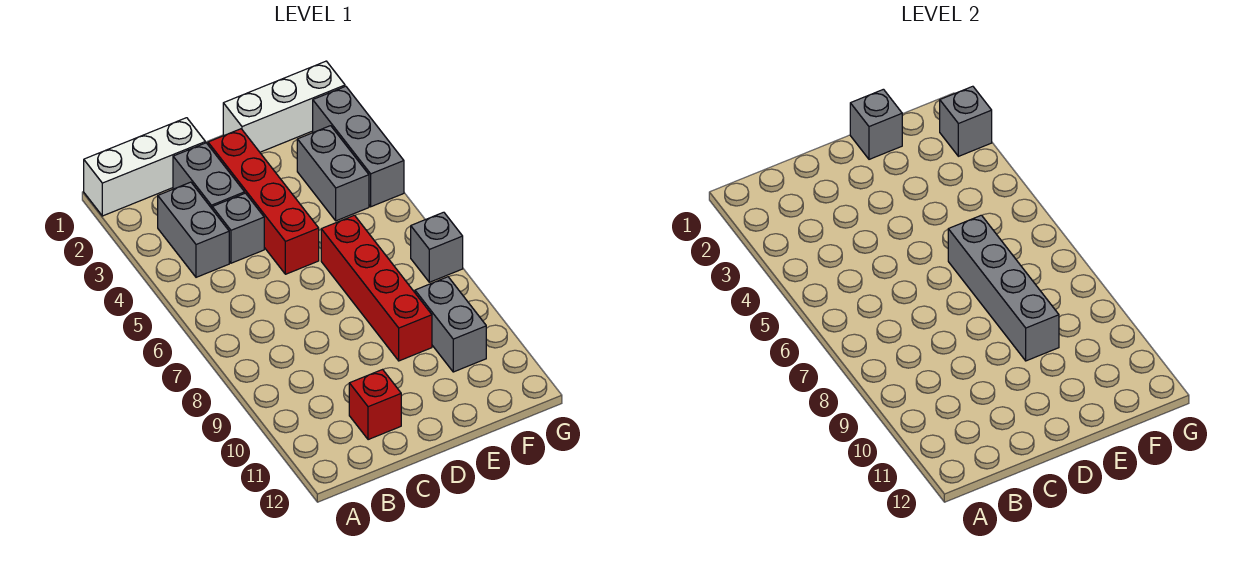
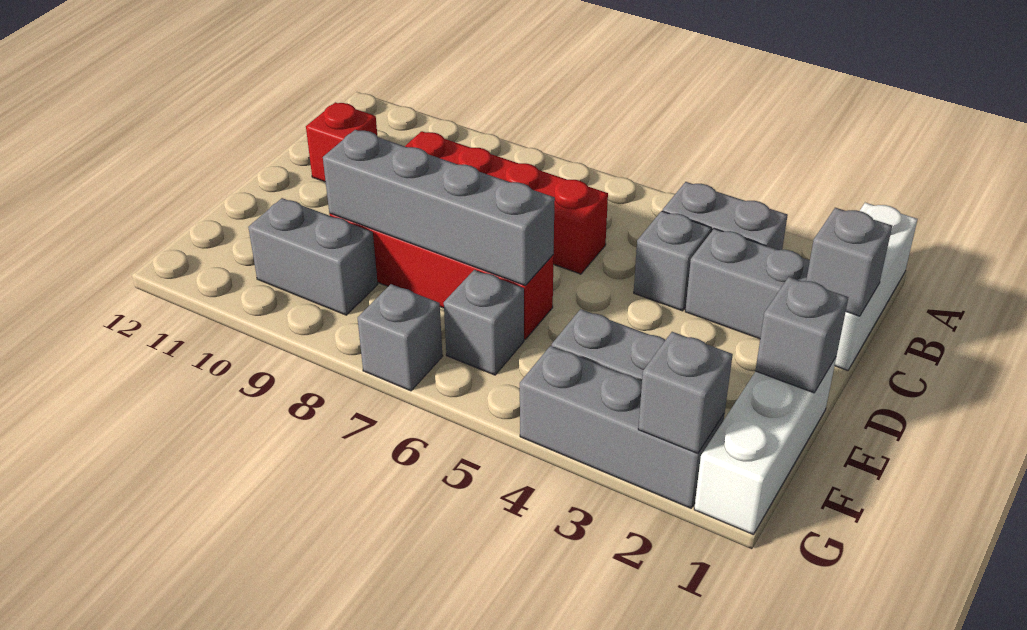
none -> grey brick C1 level 2
red brick D2:D5 level 1 -> red brick C6:C9 level 1
none -> grey brick F6 level 1

